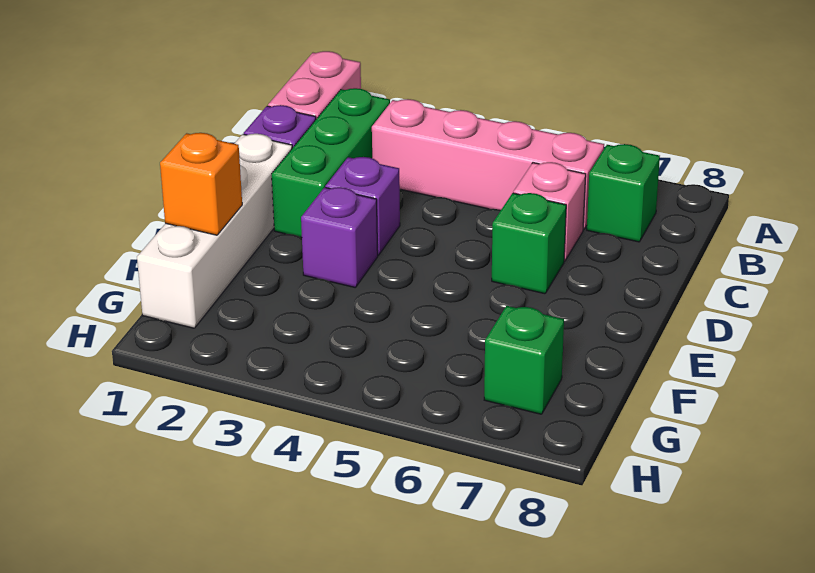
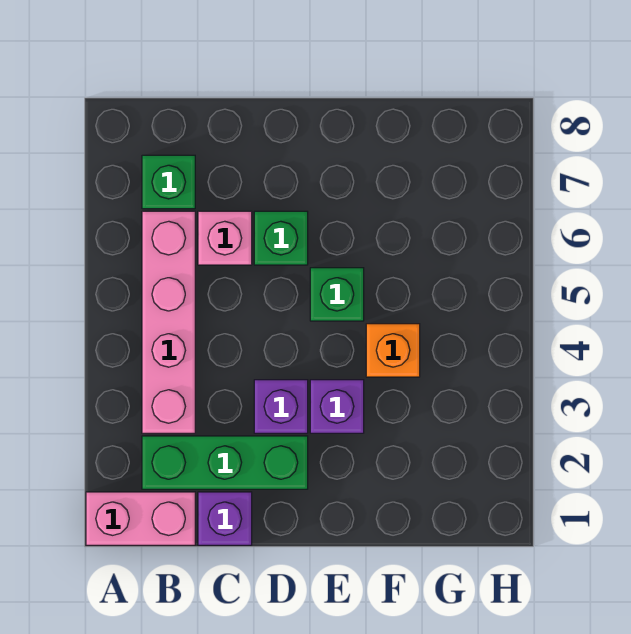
white brick D1:G1 level 1 -> none
orange brick F1 level 2 -> orange brick F4 level 1
green brick G7 level 1 -> green brick E5 level 1

